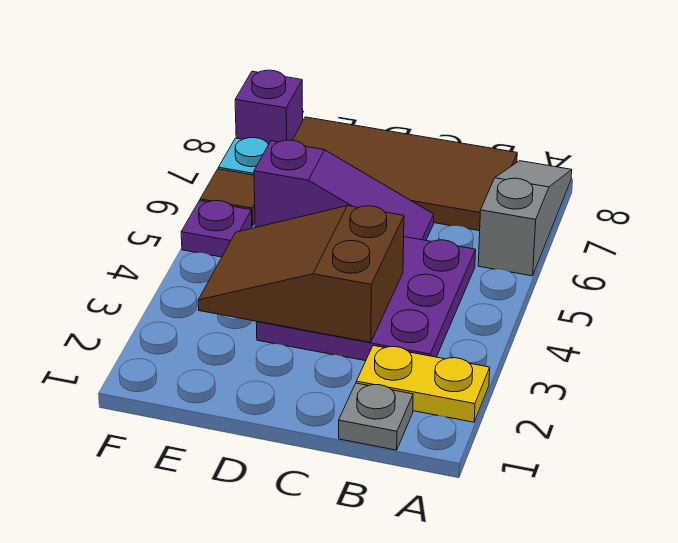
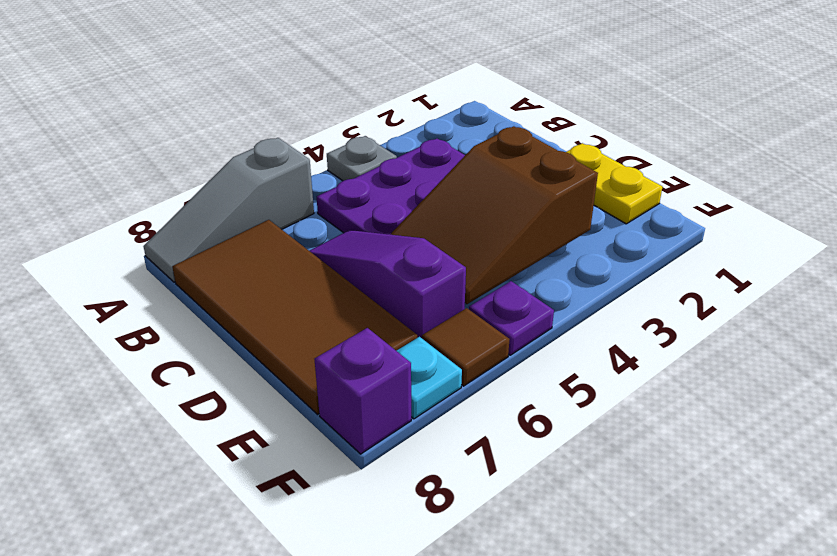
yellow plate A2:B2 level 1 -> yellow plate D1:E1 level 1
grey plate B1 level 1 -> grey plate A4 level 1
brown slope C3:E4 level 2 top C -> brown slope D3:E5 level 2 top 3

